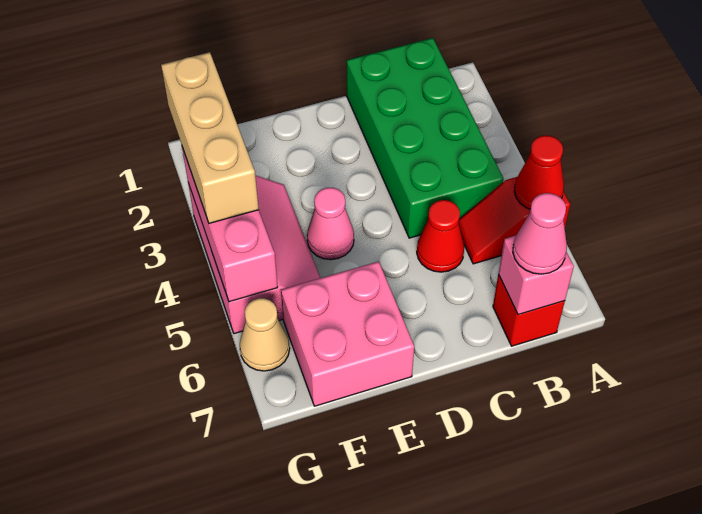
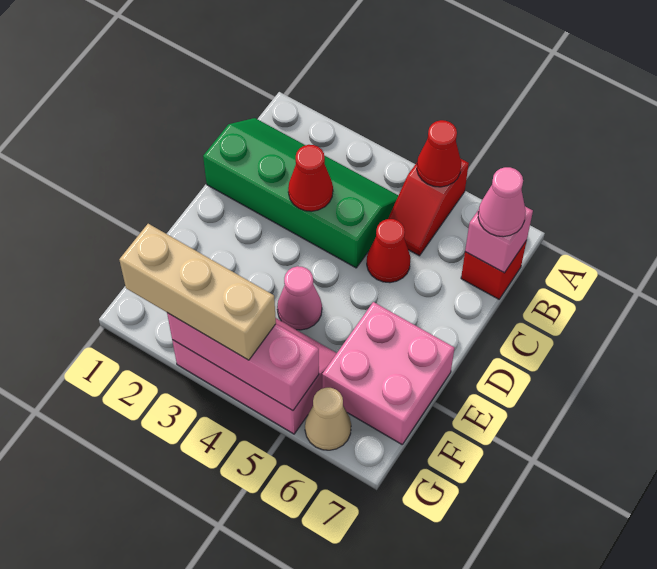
green brick B1:C4 level 1 -> green slope B1:C4 level 1 top C
none -> red cone C3 level 2

